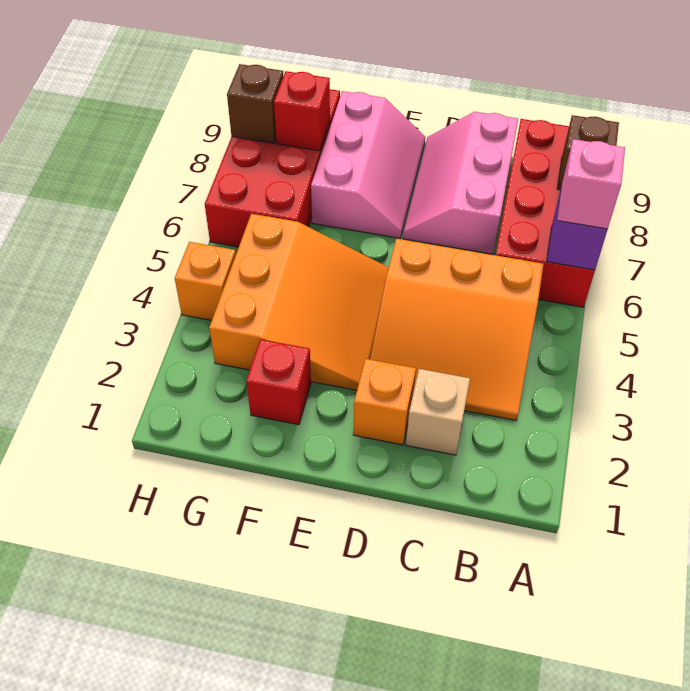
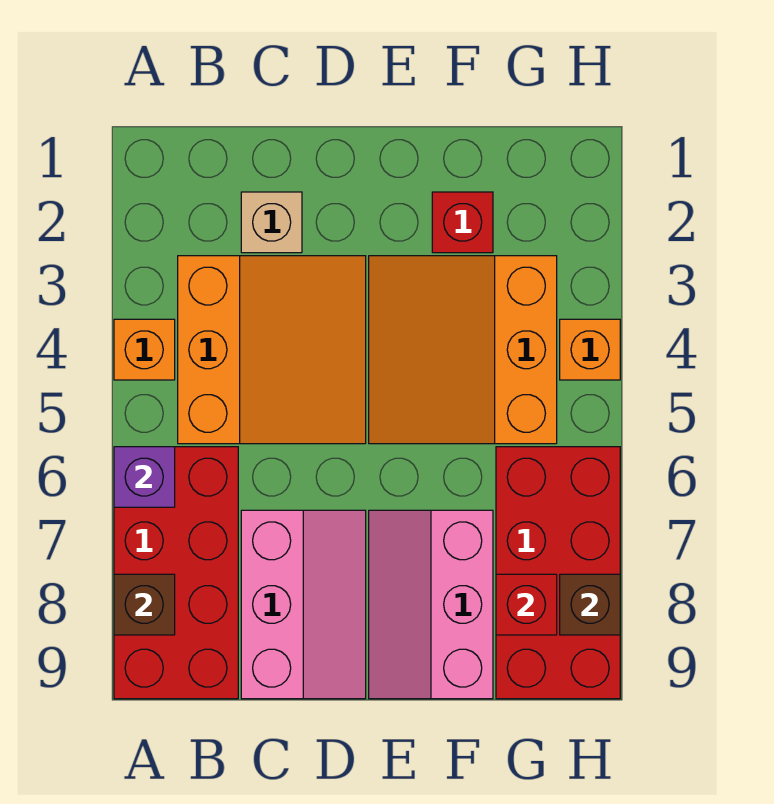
pink brick A6 level 3 -> none
orange slope B3:D5 level 1 top 5 -> orange slope B3:D5 level 1 top B
orange brick D2 level 1 -> orange brick A4 level 1

